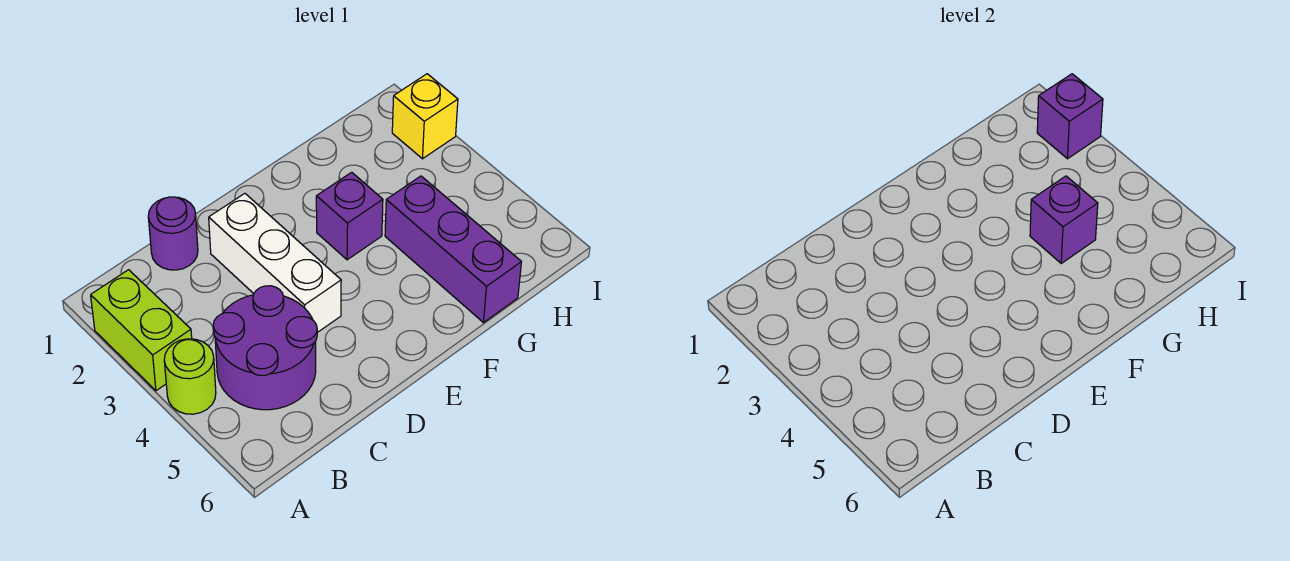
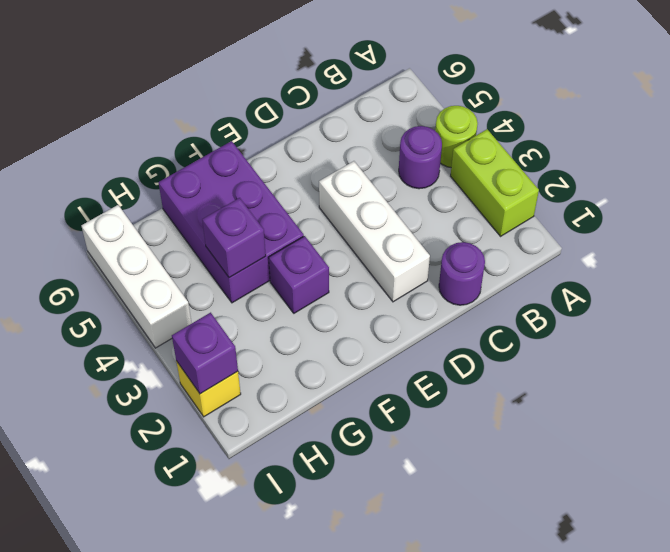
purple round brick B4:C5 level 1 -> purple round brick B4 level 1
purple brick G4:G6 level 1 -> purple brick F4:G6 level 1
none -> white brick I4:I6 level 1

